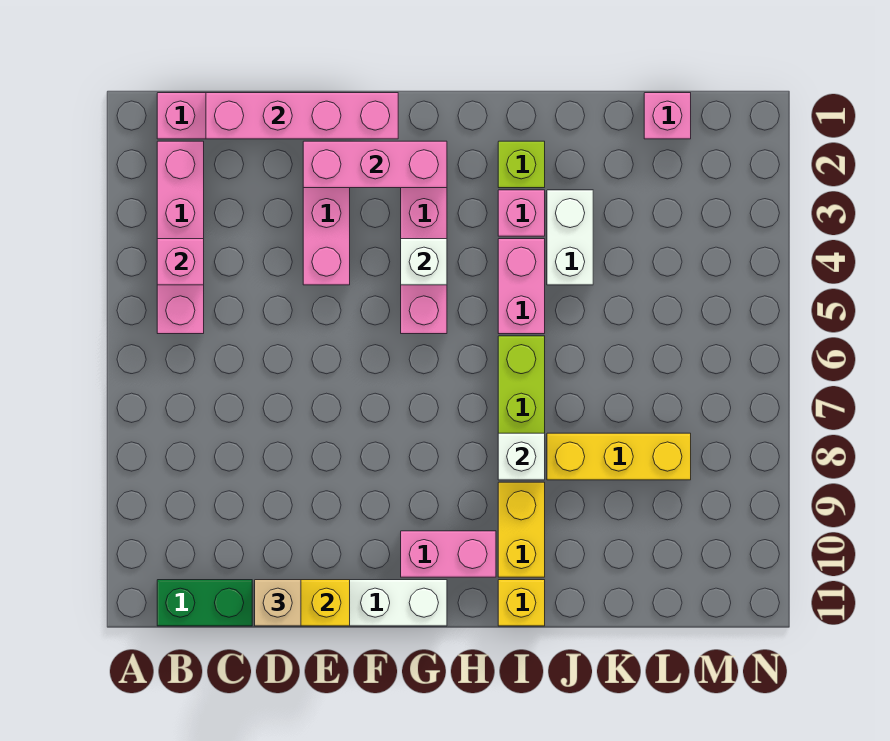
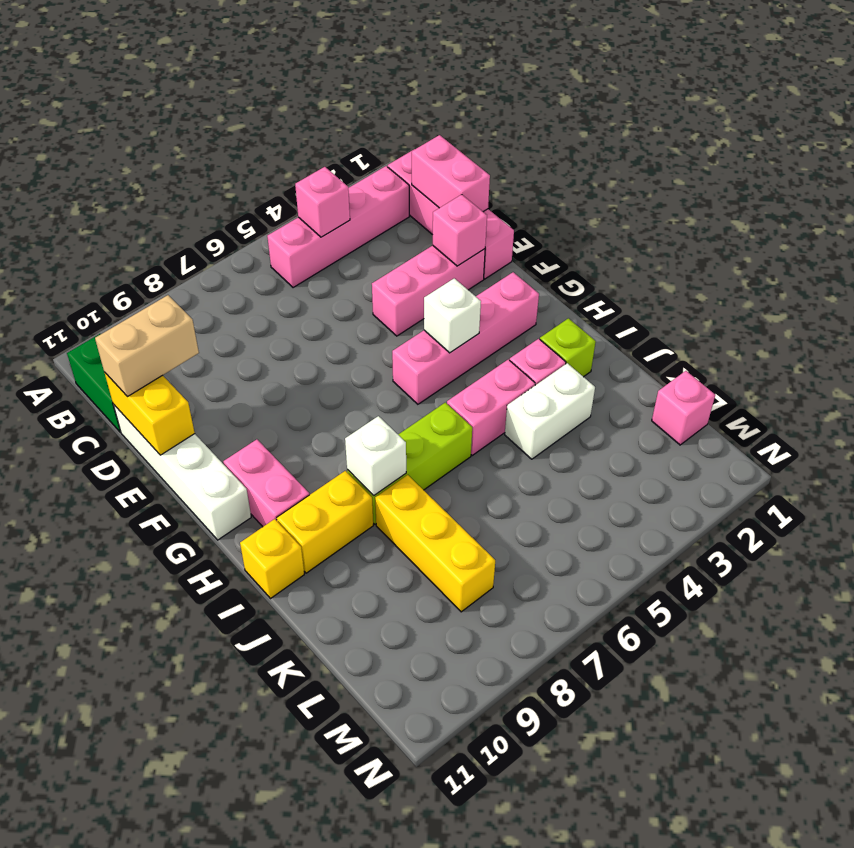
pink brick C1:F1 level 2 -> pink brick C1:D1 level 2
tan brick D11 level 3 -> tan brick D10:D11 level 3
pink brick E2:G2 level 2 -> pink brick E2 level 2

